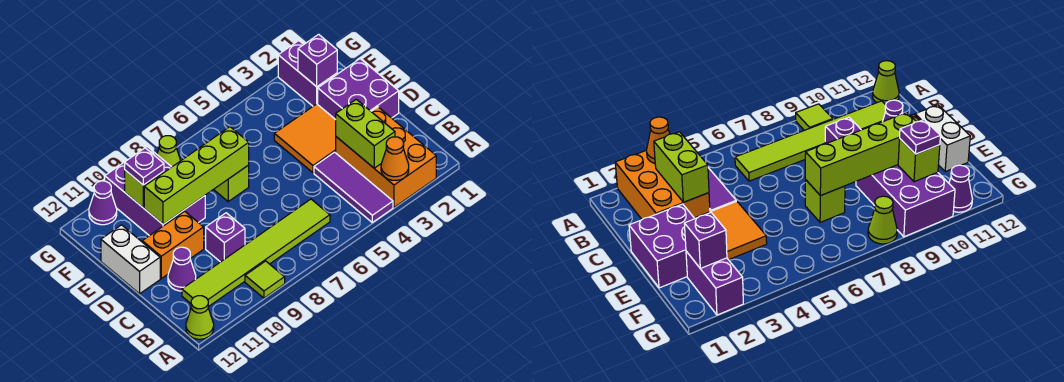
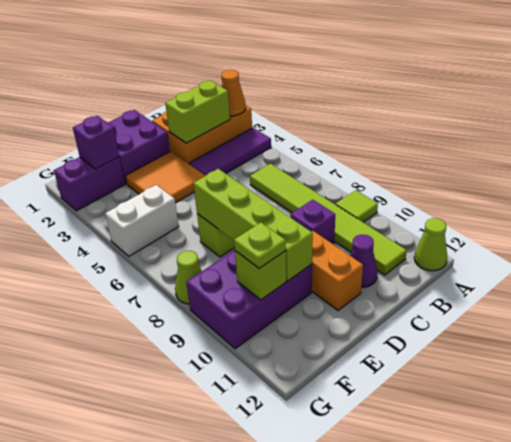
white brick D12:E12 level 1 -> white brick F5:G5 level 1
purple plate F10 level 3 -> lime plate F10 level 3
purple cone G11 level 1 -> none

